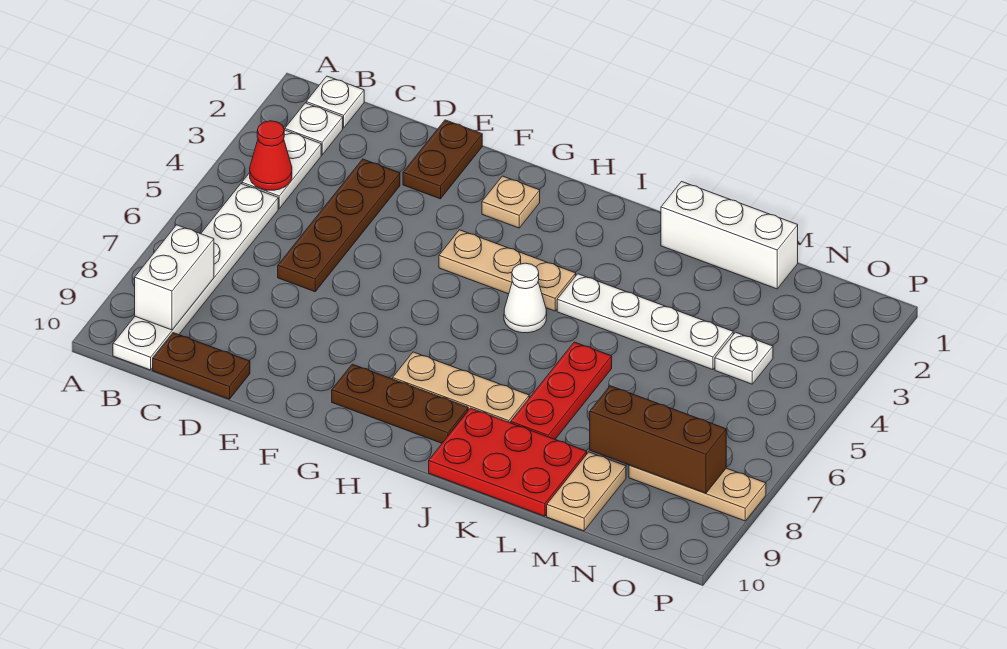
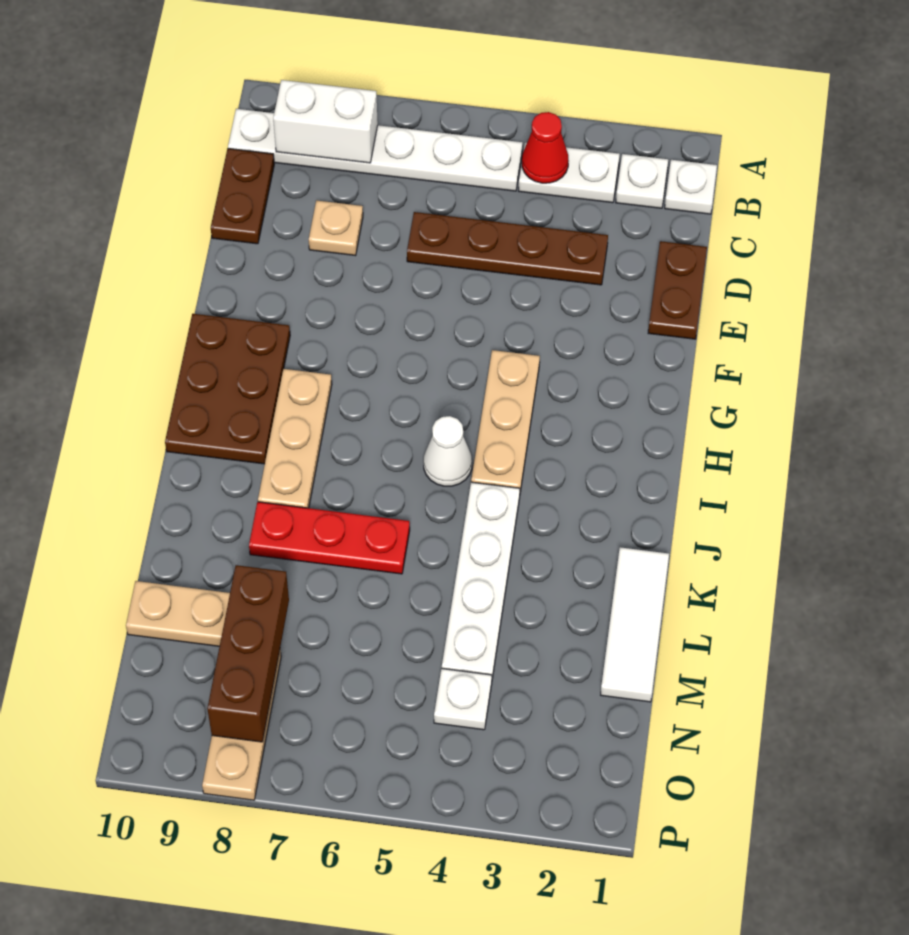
brown plate E1:E2 level 1 -> brown plate D1:E1 level 1
tan plate G2 level 1 -> tan plate D8 level 1
brown plate G9:I9 level 1 -> brown plate G9:I10 level 1
red plate J9:L10 level 1 -> none
white brick K1:M1 level 1 -> white tile K1:M1 level 1

